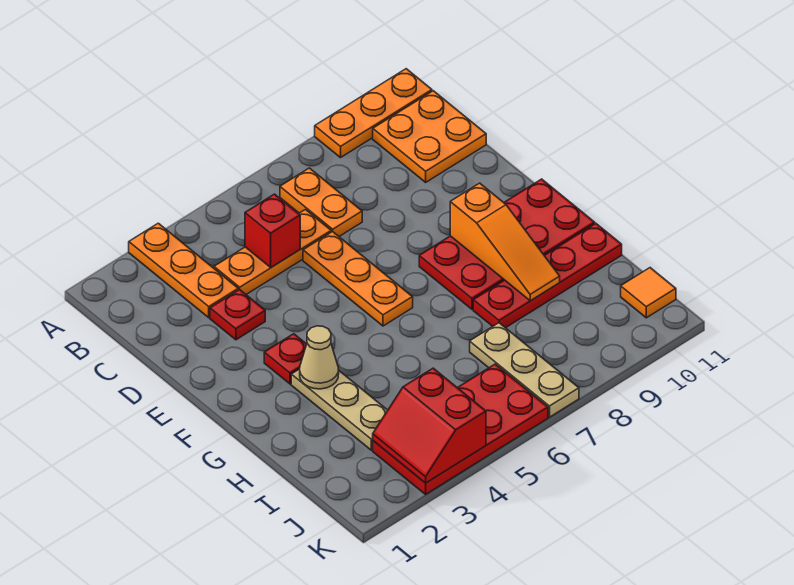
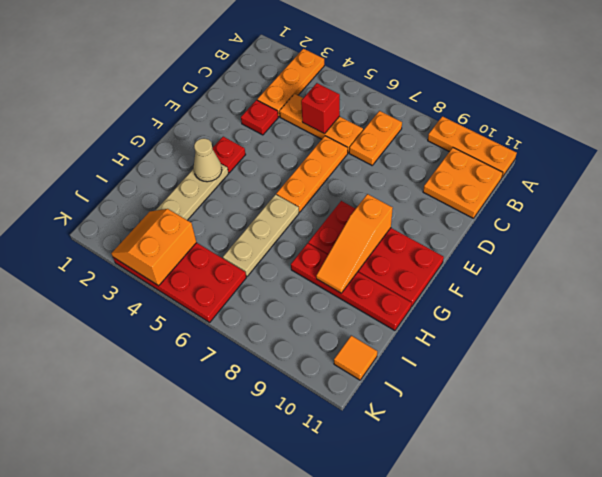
tan plate I7:K7 level 1 -> tan plate G6:I6 level 1
red slope J3:K4 level 2 top 4 -> orange slope J3:K4 level 2 top 4

